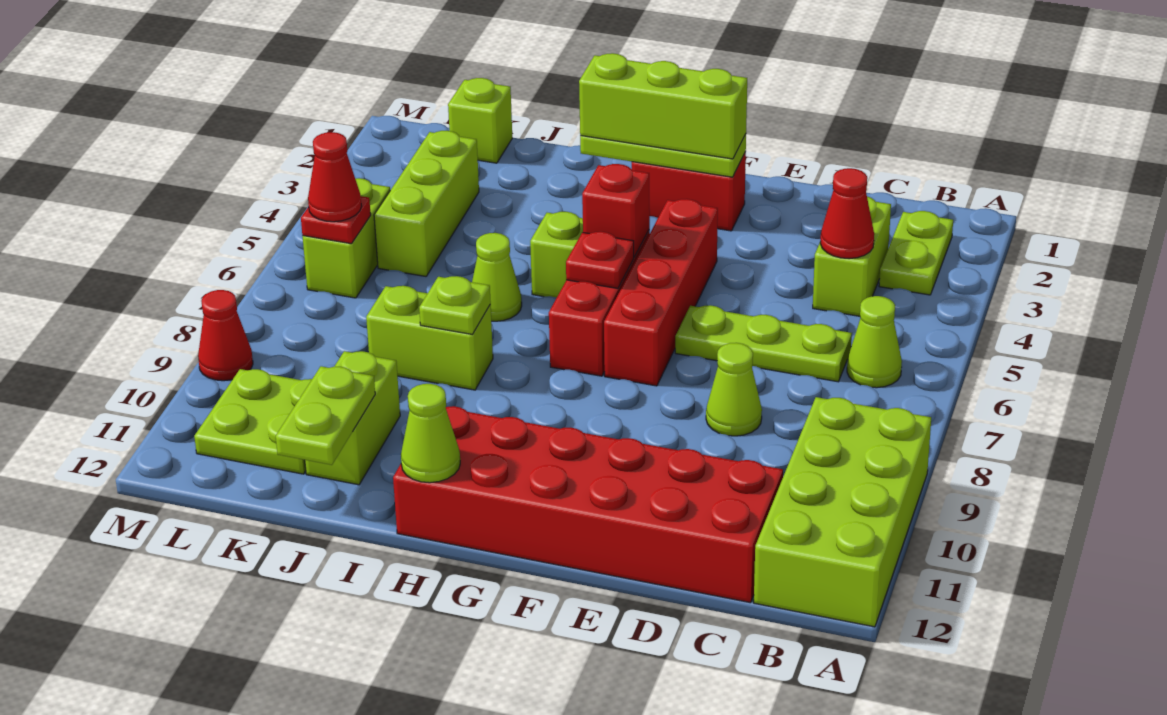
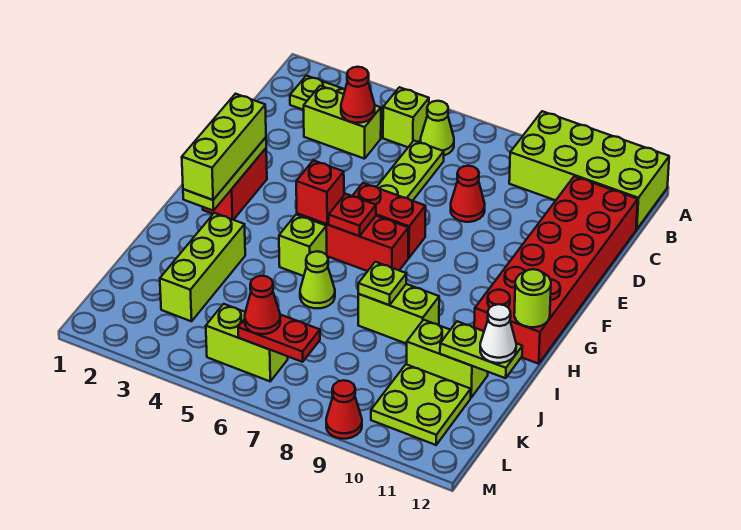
lime cone D8 level 1 -> red cone D8 level 1
red brick F4:F7 level 1 -> red brick F6:F7 level 1
lime cone H12 level 2 -> lime round brick H12 level 2
lime brick I8:J8 level 1 -> lime brick I8:I9 level 1
none -> white cone J12 level 3
lime brick K1 level 1 -> lime brick B5 level 1
lime brick K3:K5 level 1 -> lime brick I3:K3 level 1
red plate L6 level 2 -> red plate L6:L7 level 2

